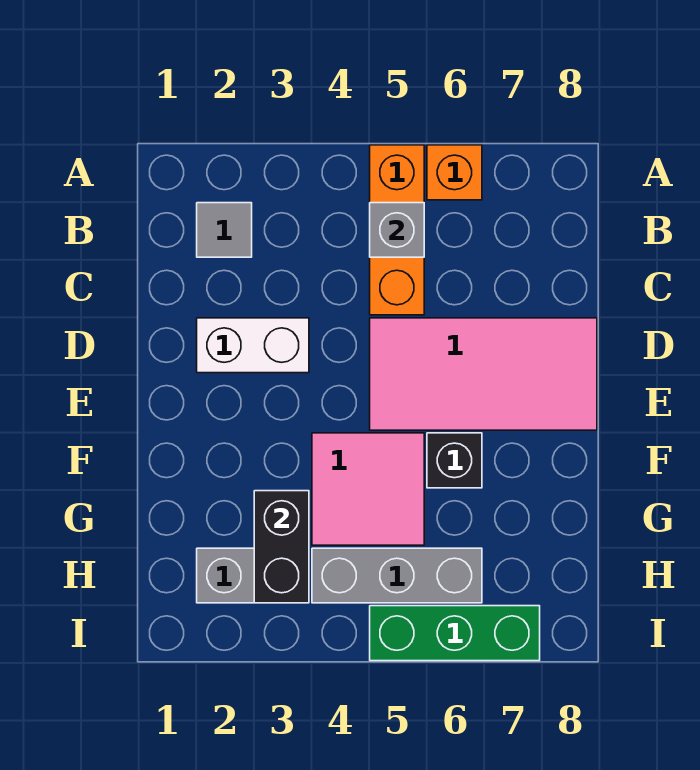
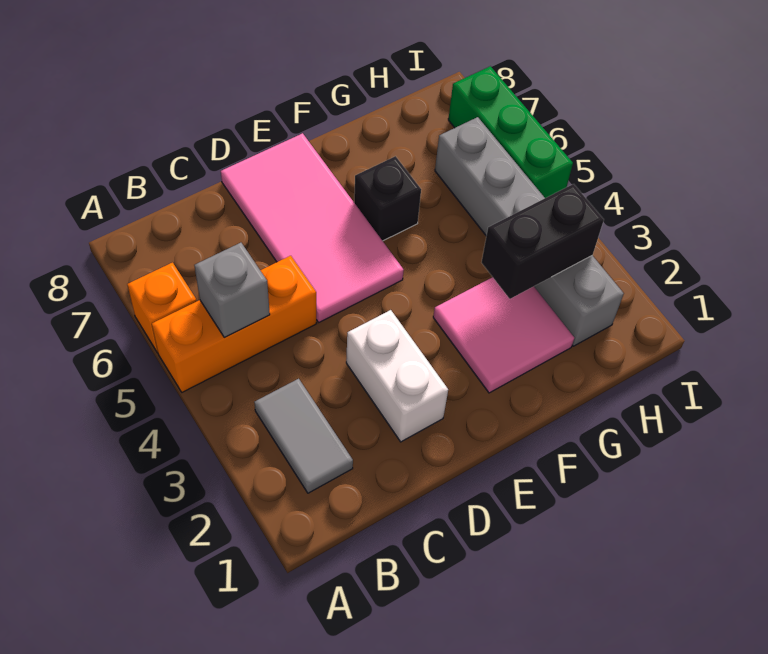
grey tile B2 level 1 -> grey tile B2:B3 level 1
pink tile F4:G5 level 1 -> pink tile F2:G3 level 1

